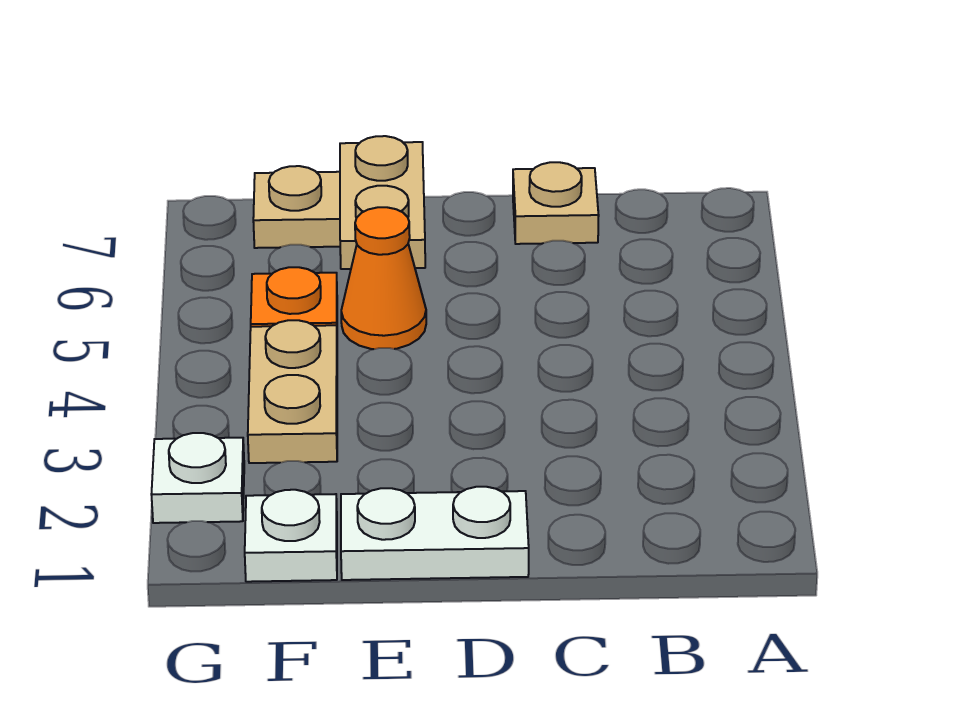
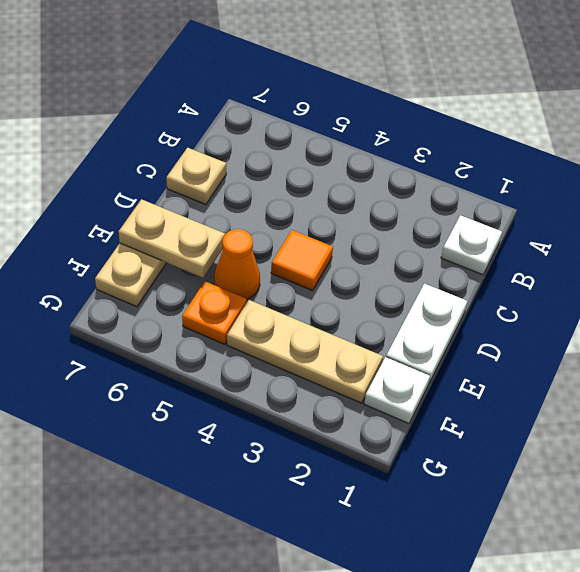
none -> orange tile D4 level 1
tan plate F3:F4 level 1 -> tan plate F2:F4 level 1
white plate G2 level 1 -> white plate B1 level 1

